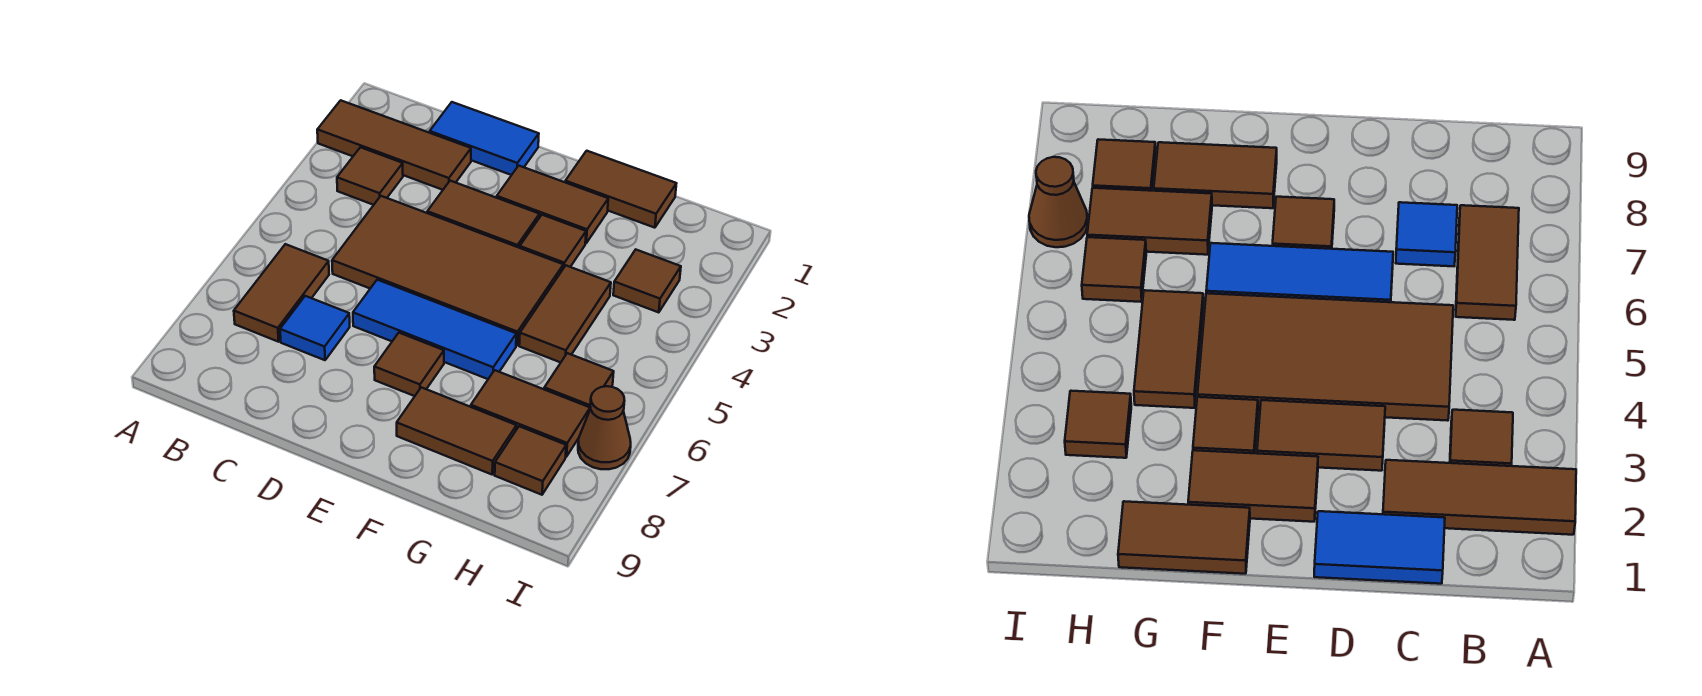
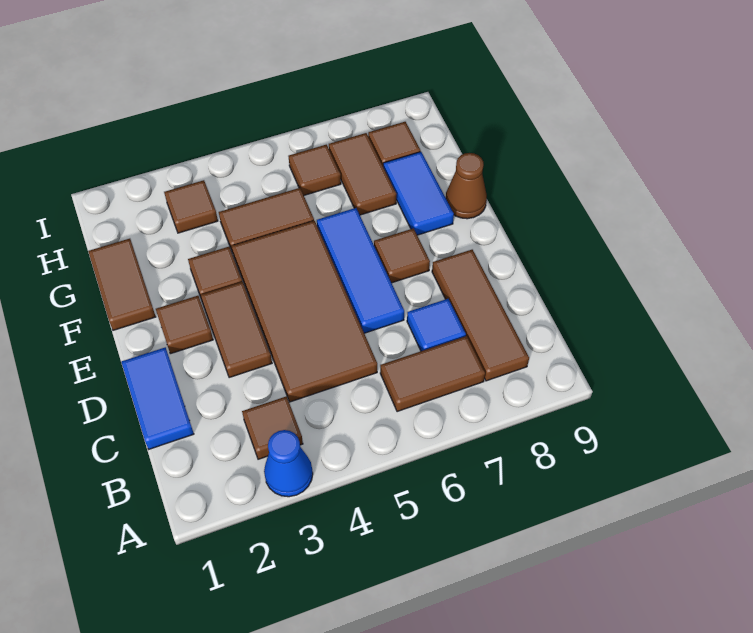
brown tile A2:C2 level 1 -> brown tile B8:D8 level 1
none -> blue cone A3 level 1
brown tile E2:F2 level 1 -> brown tile E2 level 1
brown tile F8:G8 level 1 -> blue tile F8:G8 level 1
brown cone I7 level 1 -> brown cone F9 level 1

